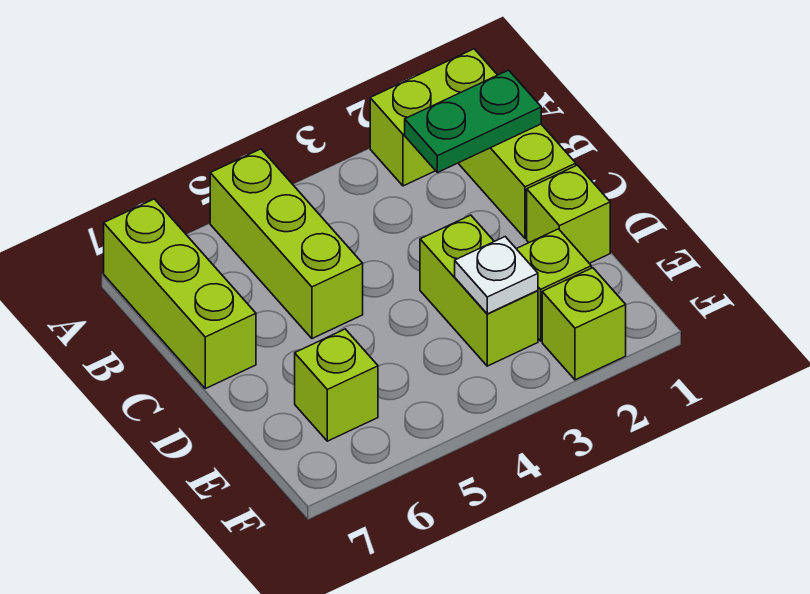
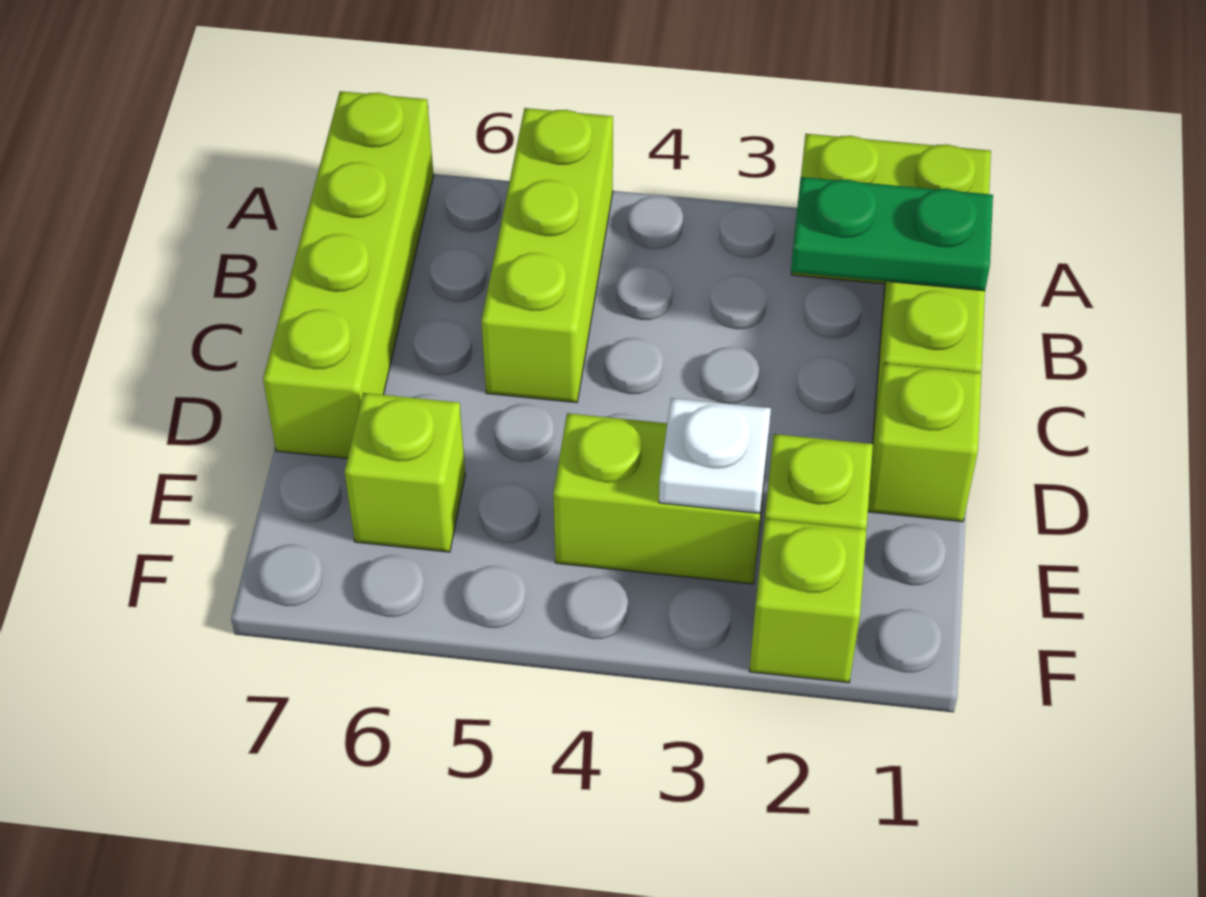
lime brick A7:C7 level 1 -> lime brick A7:D7 level 1
lime brick D3:E3 level 1 -> lime brick E3:E4 level 1

